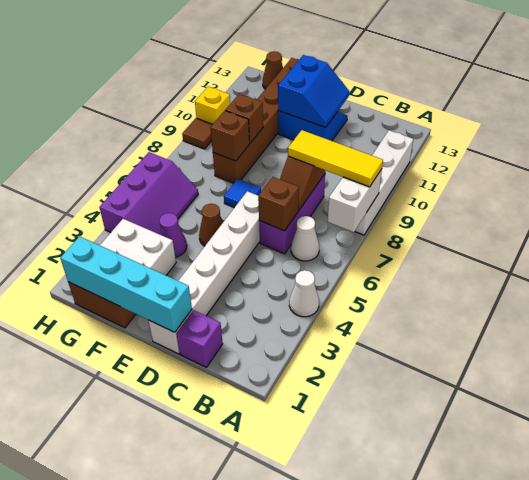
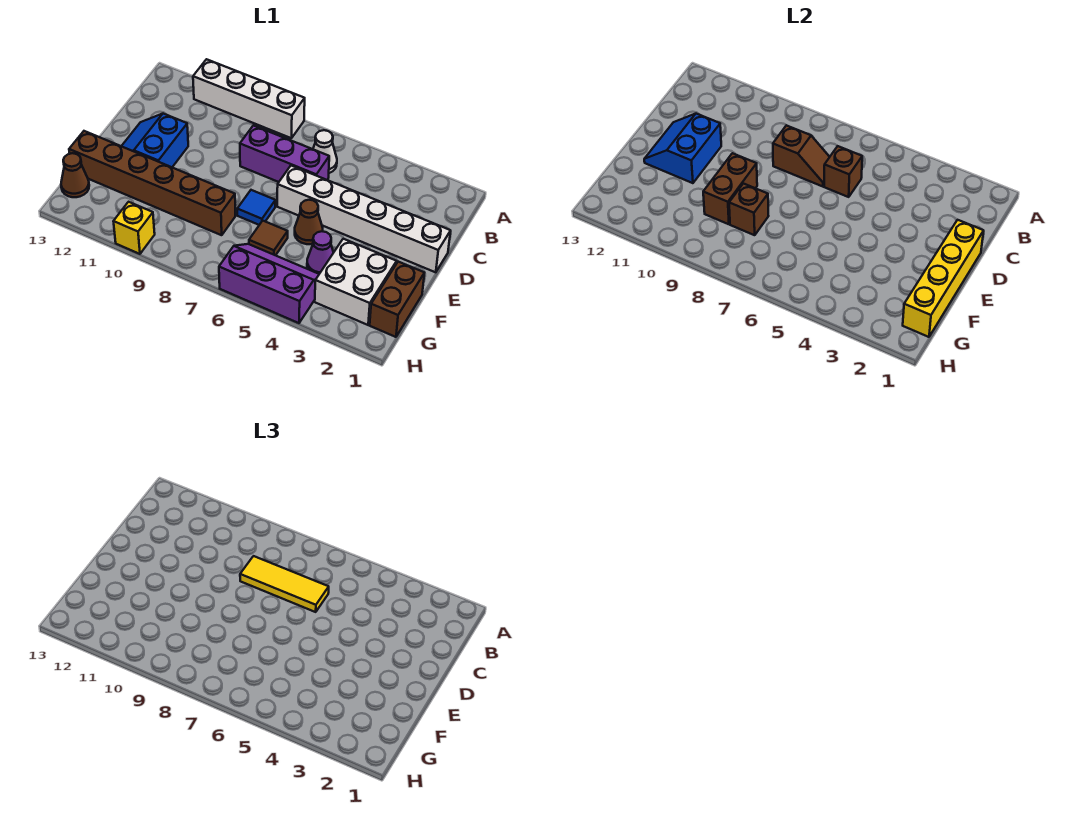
white cone A4 level 1 -> none
white brick A7:A8 level 2 -> none
yellow tile A8:C8 level 3 -> yellow tile C6:C8 level 3
purple brick C1 level 1 -> none
cyan brick D1:G1 level 2 -> yellow brick D1:G1 level 2
blue slope D11:E12 level 2 top E -> blue slope D11:E12 level 2 top 11
brown brick F9 level 2 -> brown brick E9:F9 level 2
brown tile H9 level 1 -> brown tile F6 level 1

